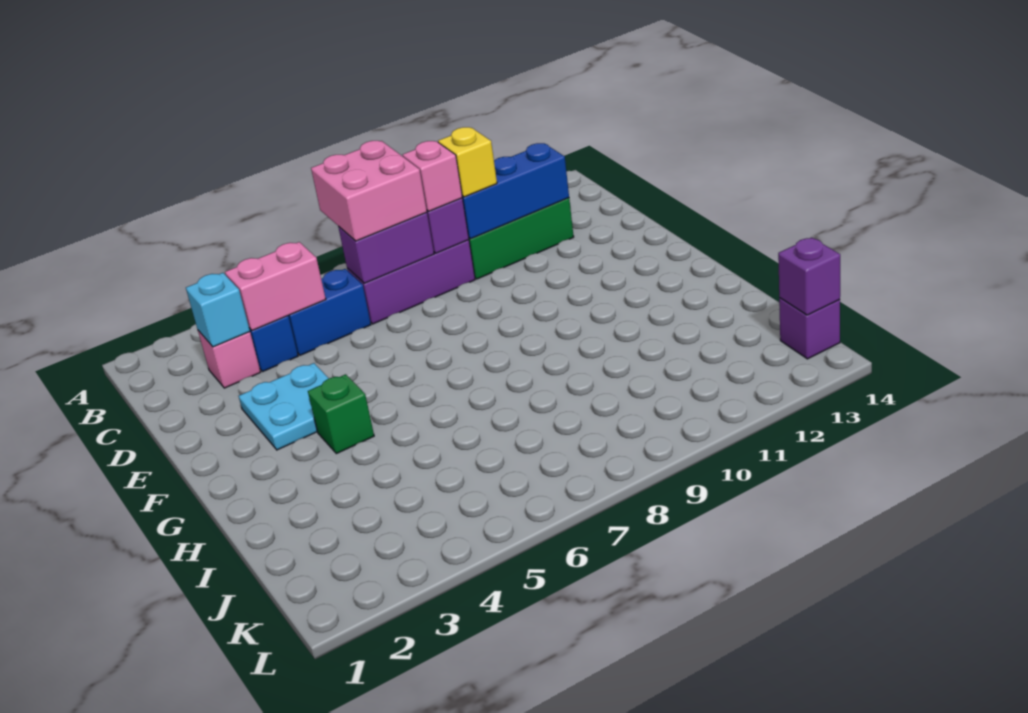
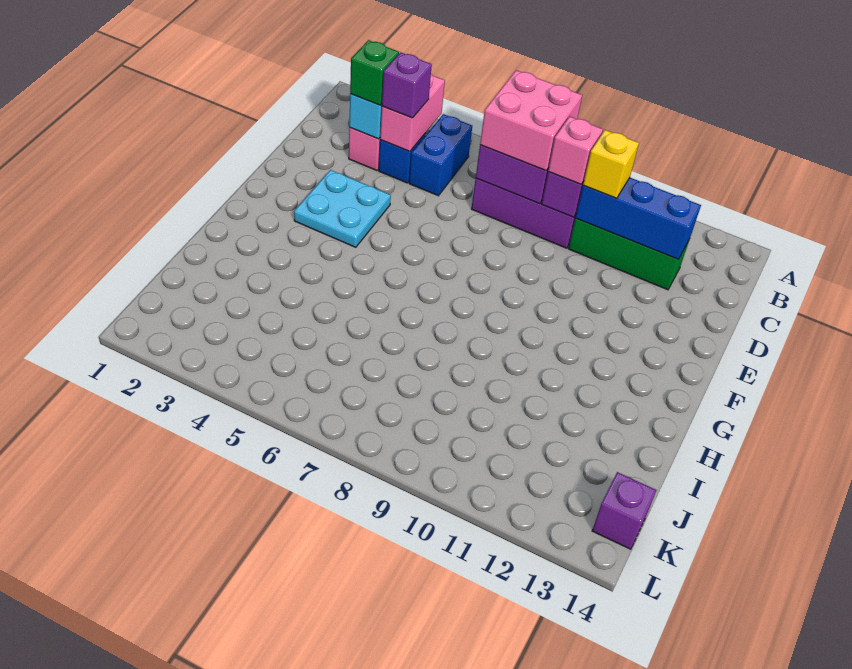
pink brick C4:C5 level 2 -> pink brick B4:C4 level 2
blue brick C5:C6 level 1 -> blue brick B5:C5 level 1
green brick G4 level 1 -> green brick C3 level 3
purple brick K14 level 2 -> purple brick C4 level 3

